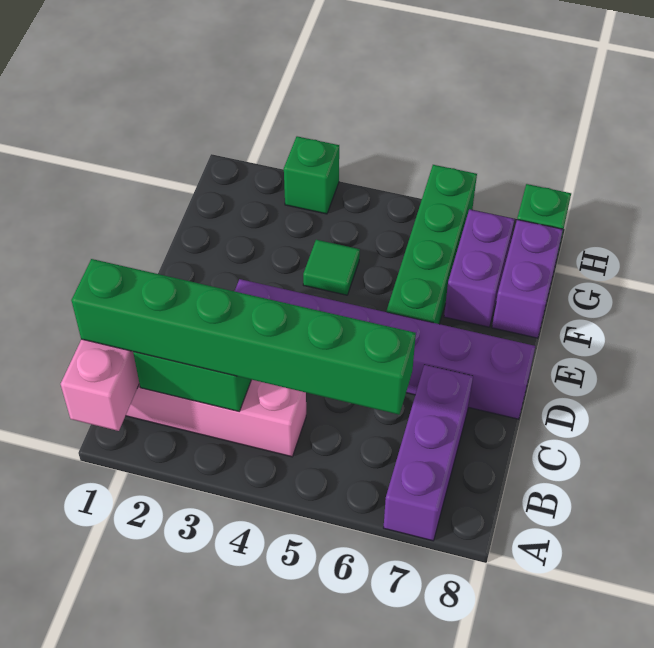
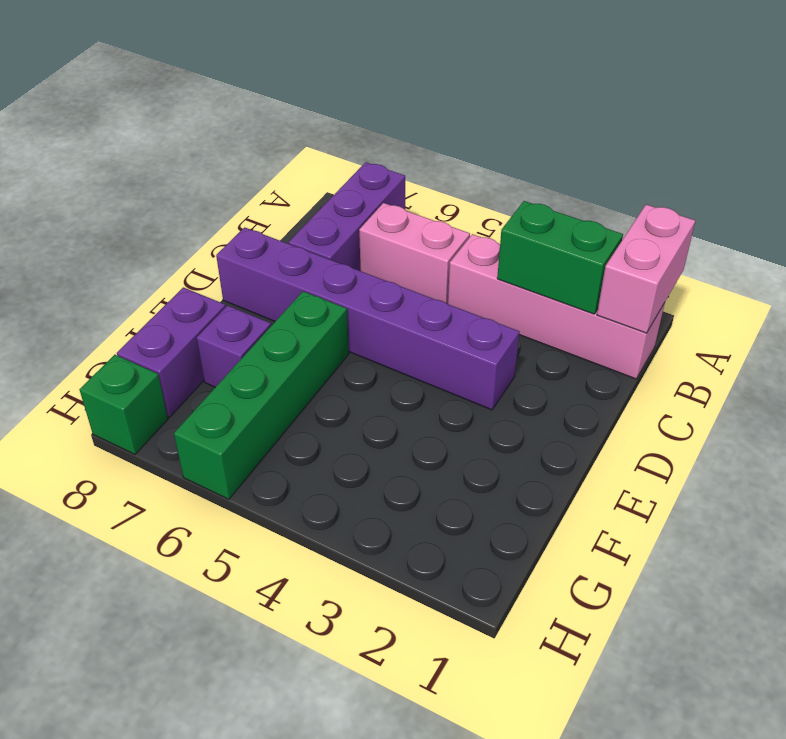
green brick B1:B6 level 3 -> none
none -> pink brick B5:B6 level 1
green tile F4 level 1 -> none
purple brick F7:G7 level 1 -> purple brick F7 level 1
green brick H3 level 1 -> none

